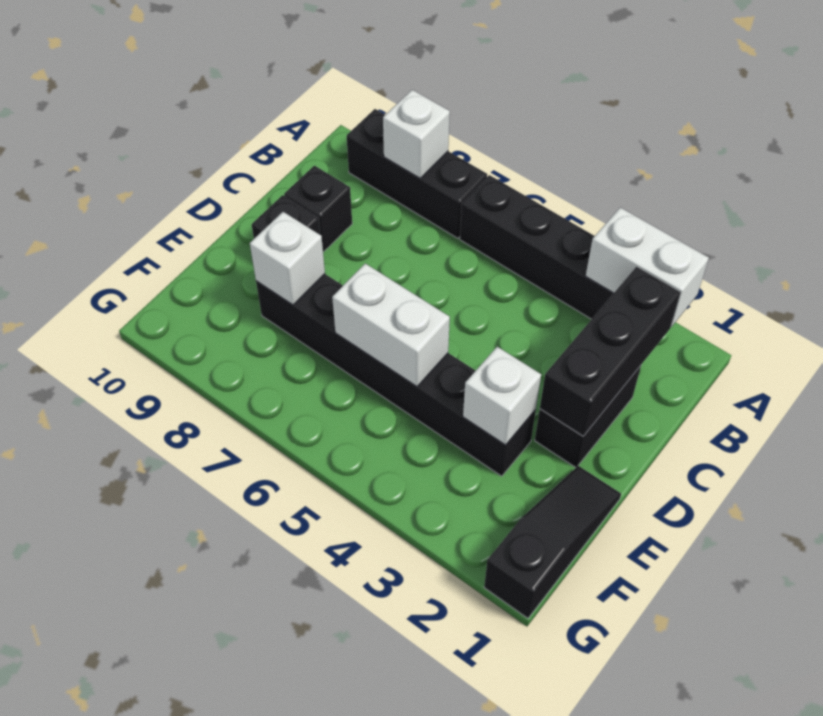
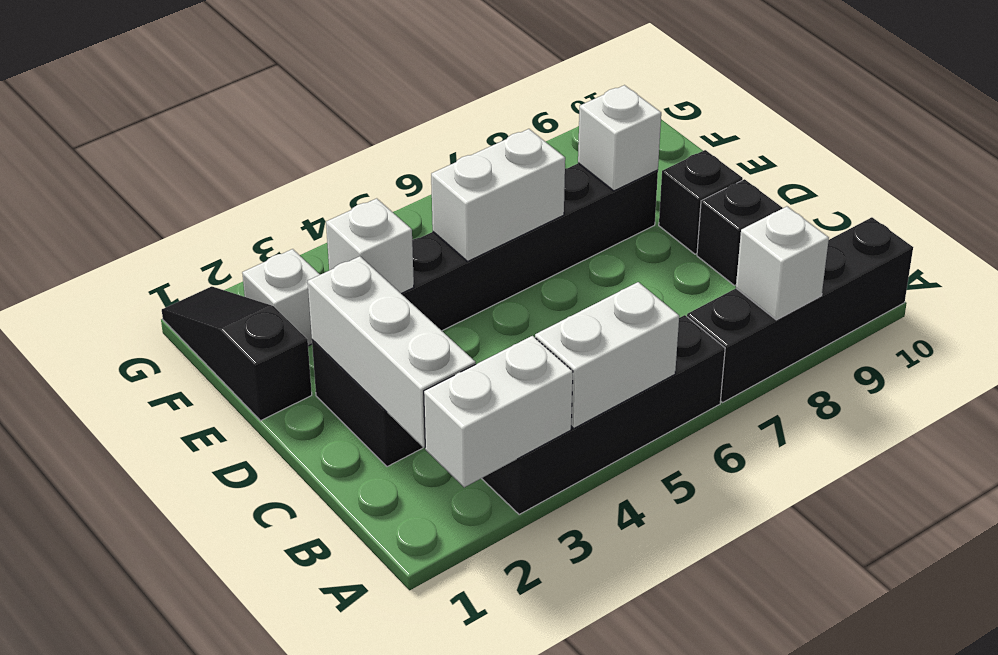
none -> white brick A4:A5 level 2
black brick A7:A9 level 1 -> black brick A7:A10 level 1
black brick B2:D2 level 2 -> white brick B2:D2 level 2
black slope E1:G1 level 1 top G -> black slope E1:G1 level 1 top E
none -> white brick F2 level 1

